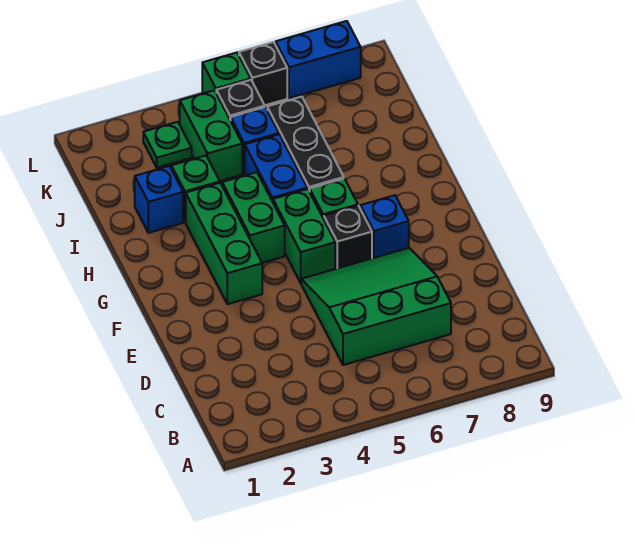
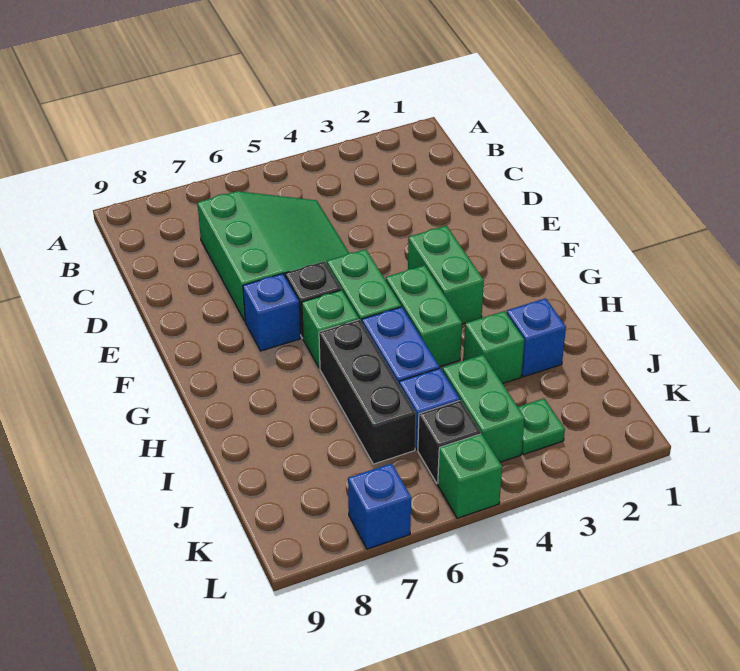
green slope C5:E7 level 1 top C -> green slope C5:E7 level 1 top 7
green brick F3:H3 level 1 -> green brick F3:G3 level 1
black brick L6 level 1 -> none
blue brick L7:L8 level 1 -> blue brick L7 level 1

